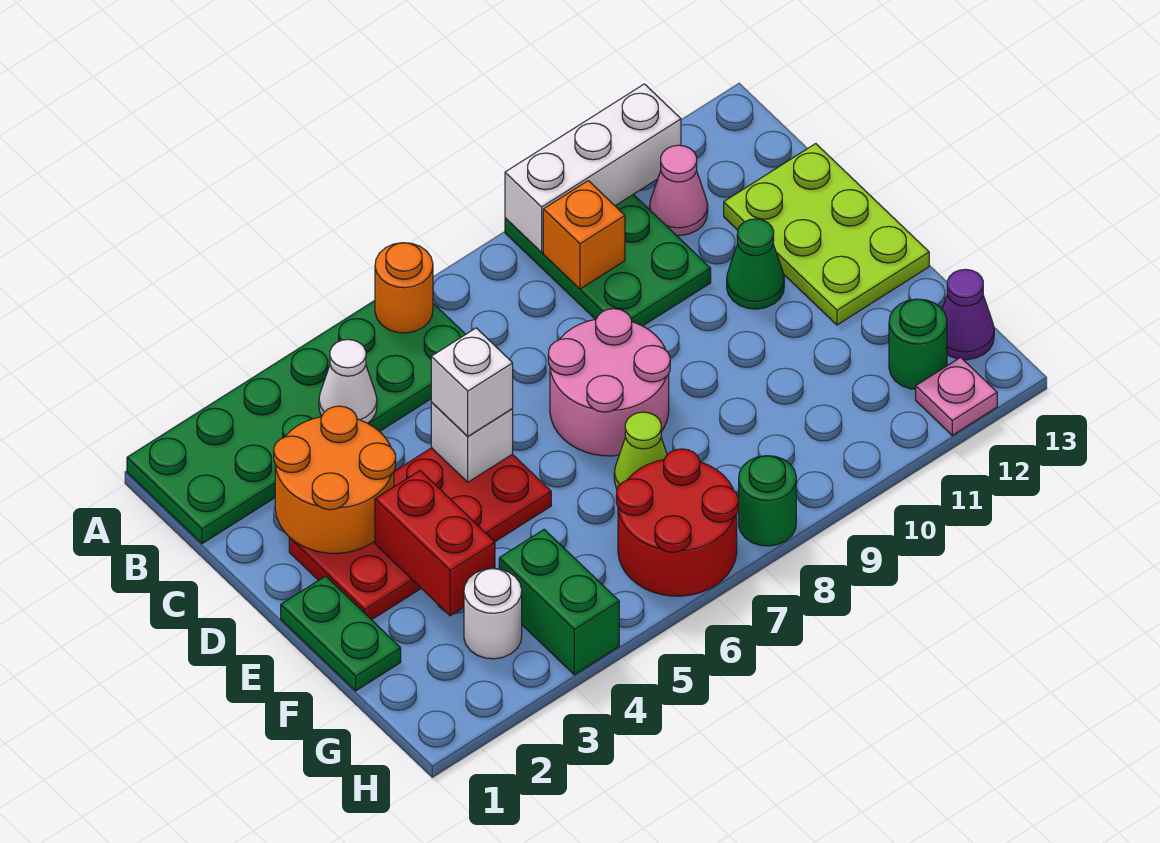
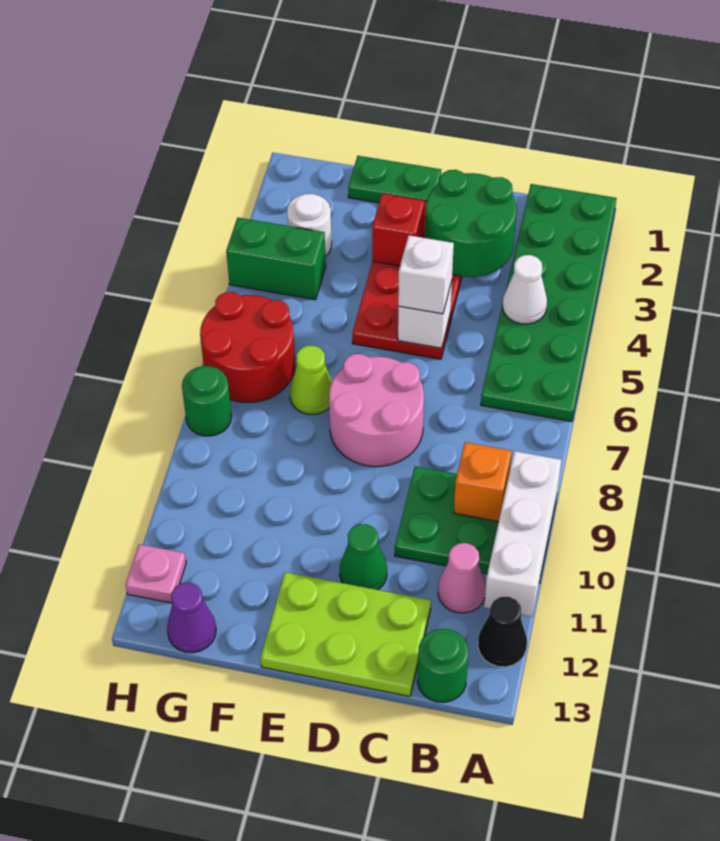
orange round brick A6 level 2 -> none
none -> black cone A12 level 1
orange round brick C2:D3 level 2 -> green round brick C2:D3 level 2
red brick E3:F3 level 2 -> red brick E3 level 2
green round brick G12 level 1 -> green round brick B13 level 1

